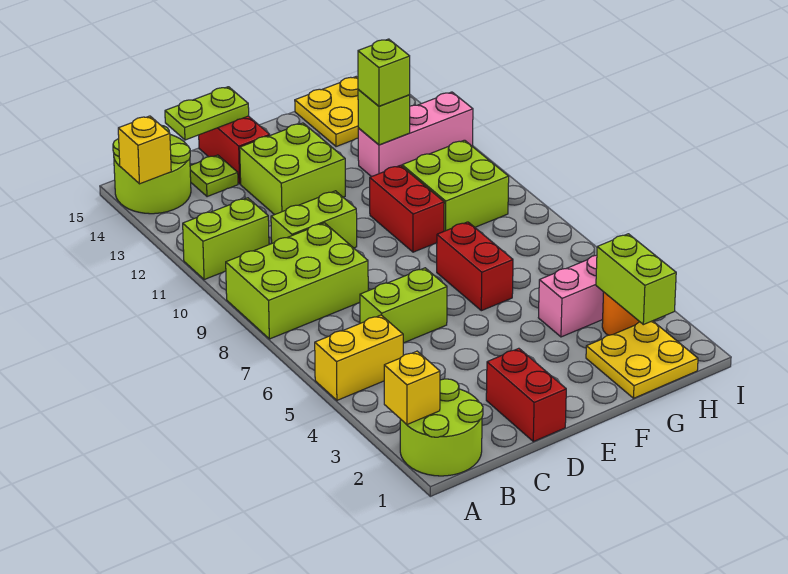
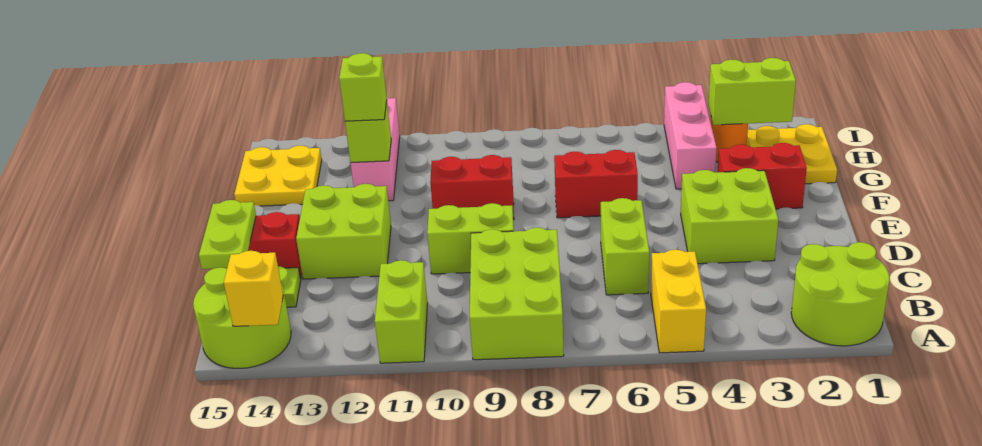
yellow brick A2 level 2 -> none
lime brick C10:D10 level 1 -> lime brick D9:D10 level 1
red brick D1:D2 level 1 -> red brick F2:F3 level 1
lime brick G9:H10 level 1 -> lime brick D3:E4 level 1

